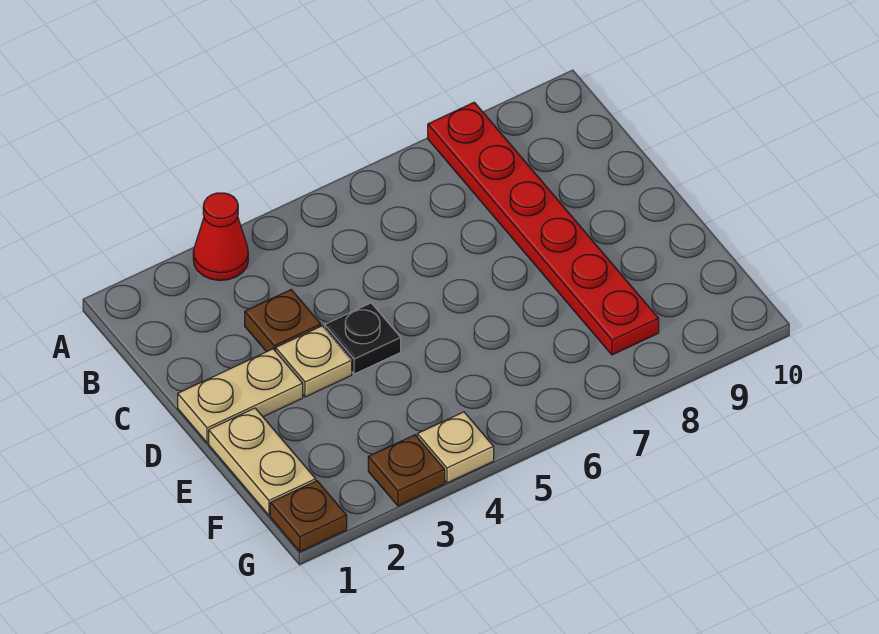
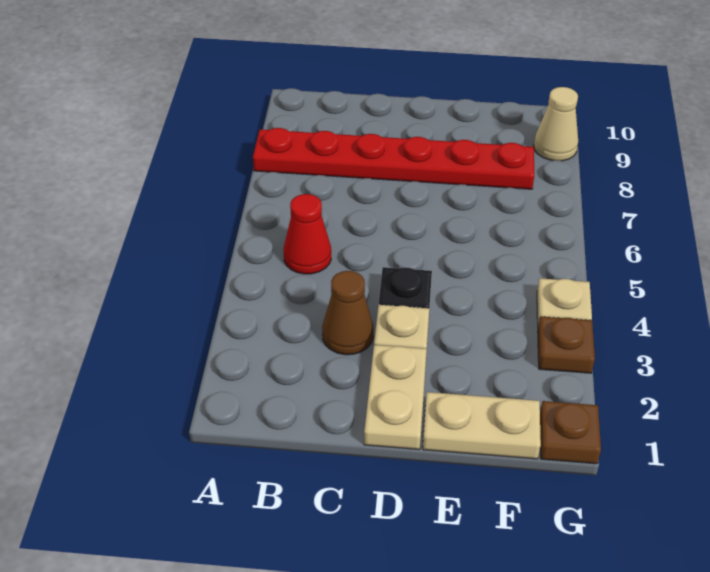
red cone A3 level 1 -> red cone B5 level 1
brown plate C3 level 1 -> brown cone C3 level 1
none -> tan cone G9 level 1

